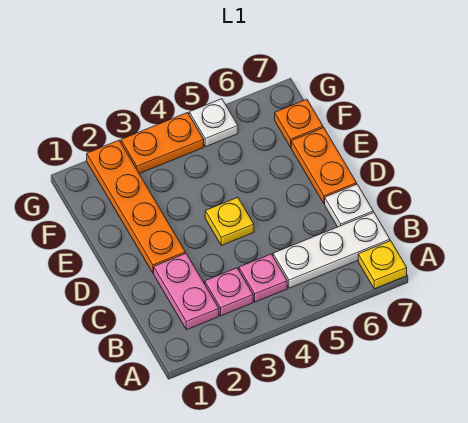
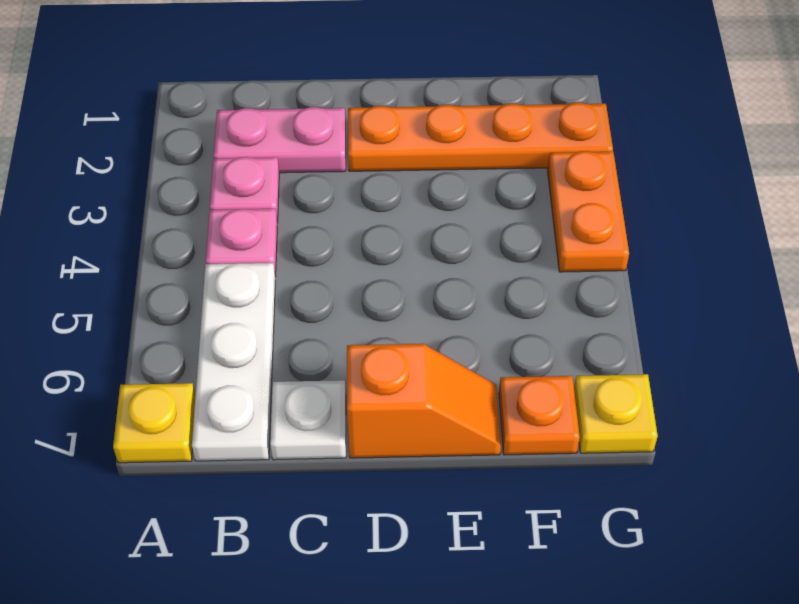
yellow plate D4 level 1 -> yellow plate G7 level 1
orange plate D7:E7 level 1 -> orange slope D7:E7 level 1 top D
white plate G5 level 1 -> none

